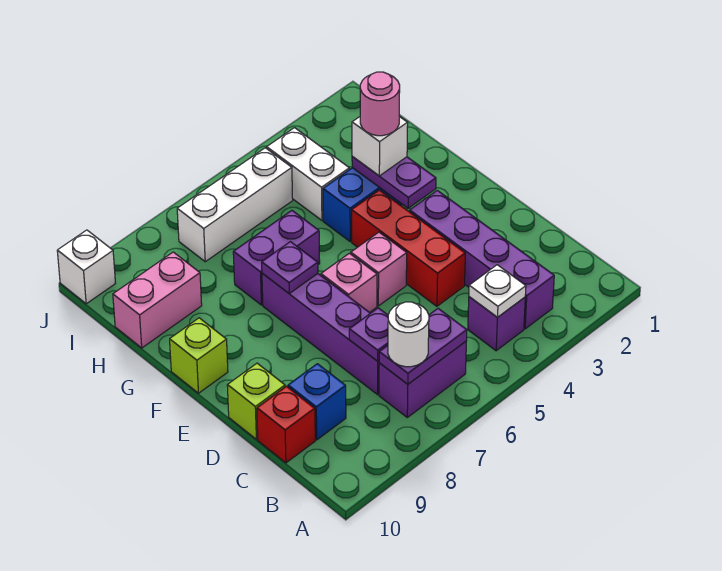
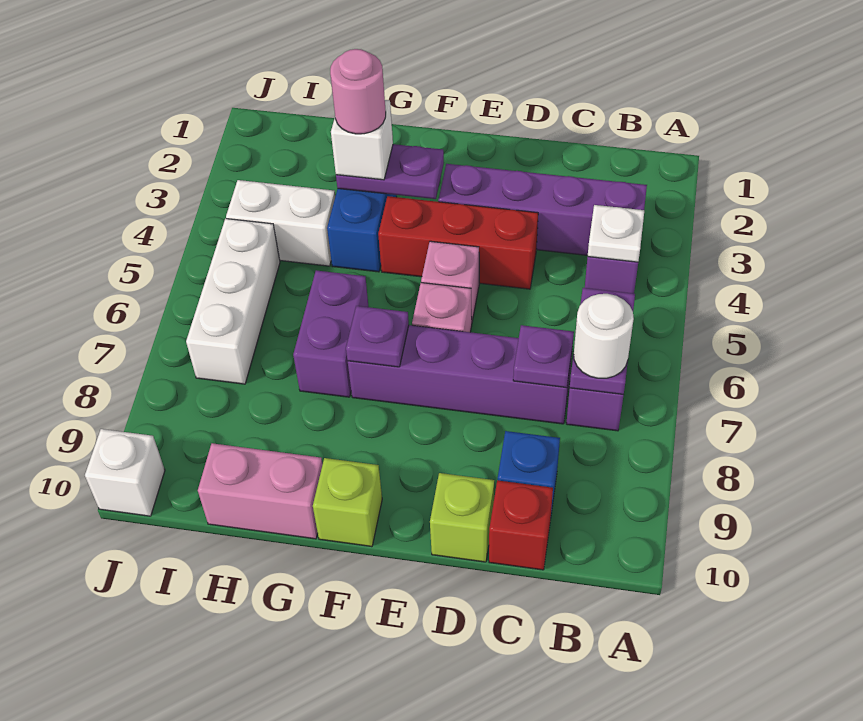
pink brick H9:H10 level 1 -> pink brick G10:H10 level 1

